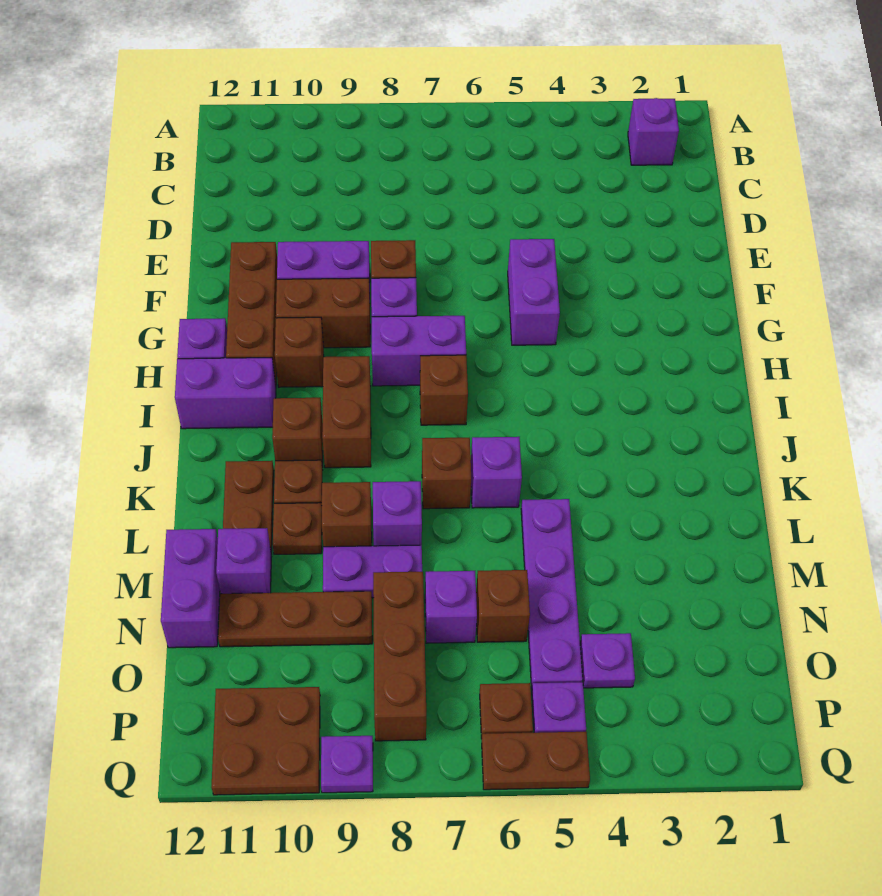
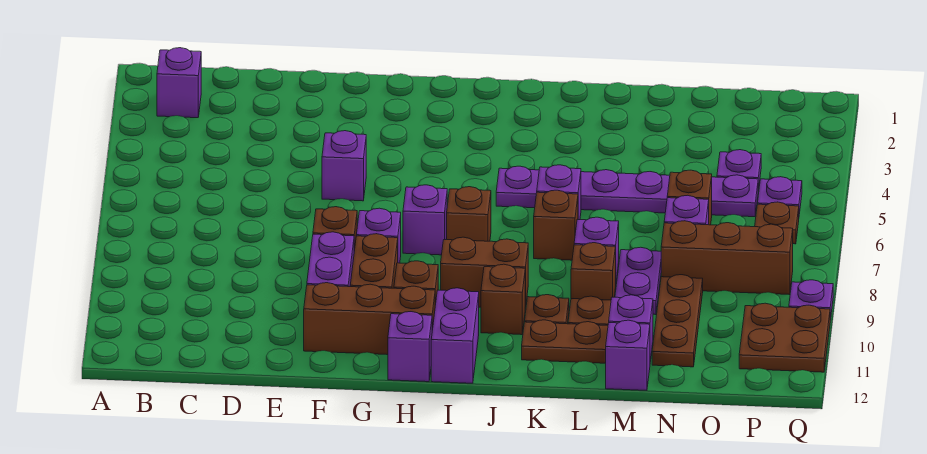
purple brick F5:G5 level 1 -> purple brick F5 level 1
purple brick H7:H8 level 1 -> purple brick H7 level 1
purple plate L5:O5 level 1 -> purple plate J5:O5 level 1
purple brick M12:N12 level 1 -> purple brick M12 level 1
brown plate Q5:Q6 level 1 -> none

